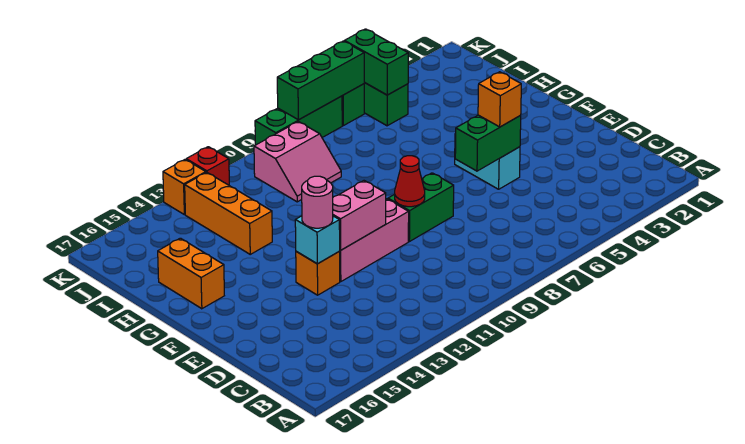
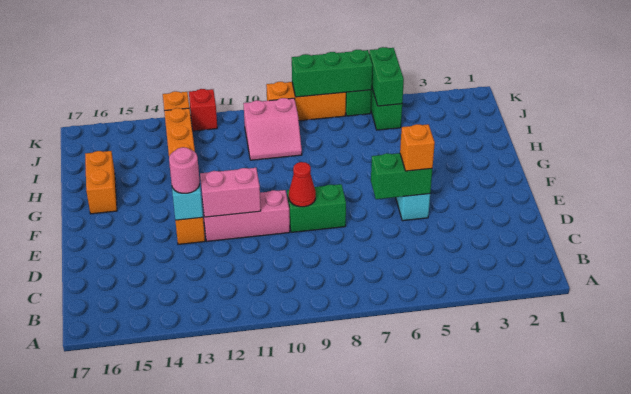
green brick K7:K9 level 1 -> orange brick K7:K9 level 1

